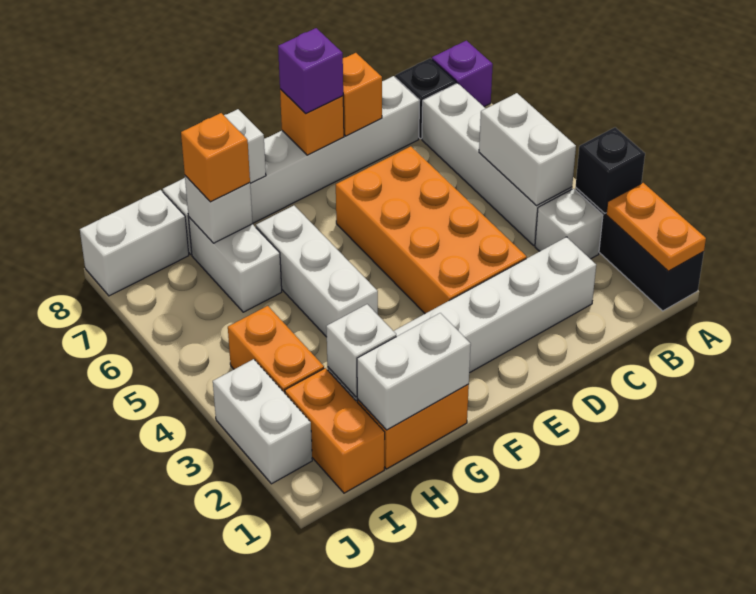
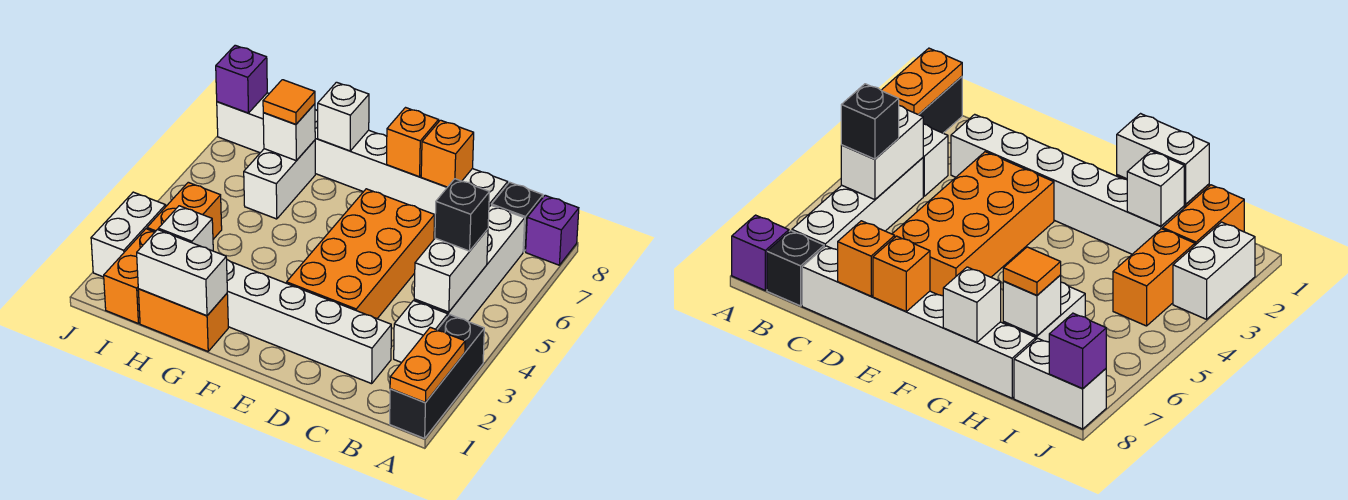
black brick A3 level 2 -> black brick B5 level 3
purple brick E8 level 3 -> purple brick J8 level 2
white brick G4:G6 level 1 -> none
orange brick H7 level 3 -> orange tile H7 level 3

